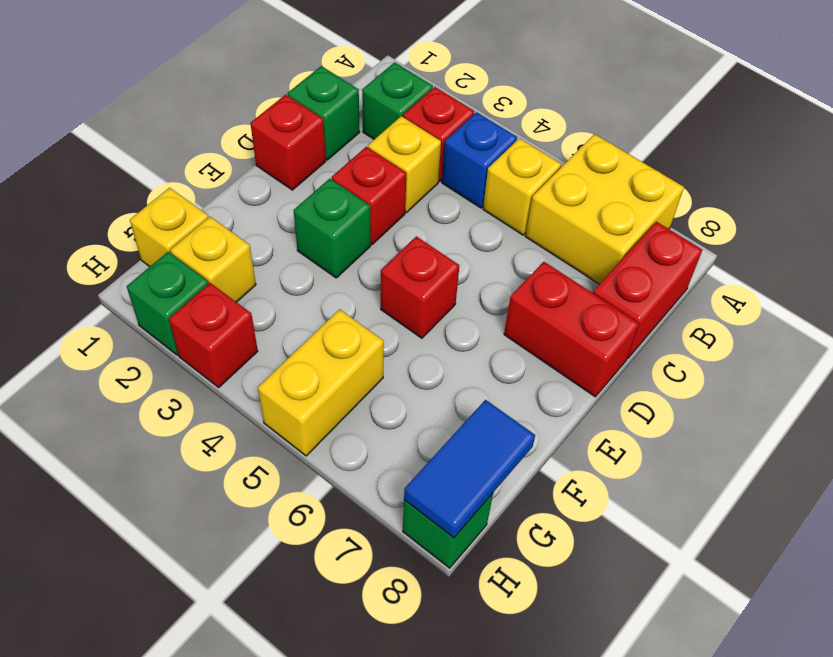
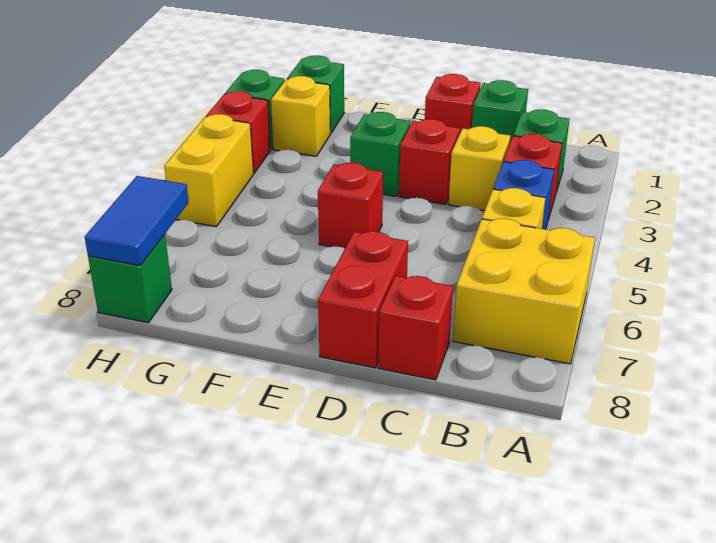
red brick B8:C8 level 1 -> red brick C8 level 1
yellow brick G1 level 1 -> green brick G1 level 1
yellow brick G5:H5 level 1 -> yellow brick H4:H5 level 1
blue tile G8:H8 level 2 -> blue tile H7:H8 level 2

